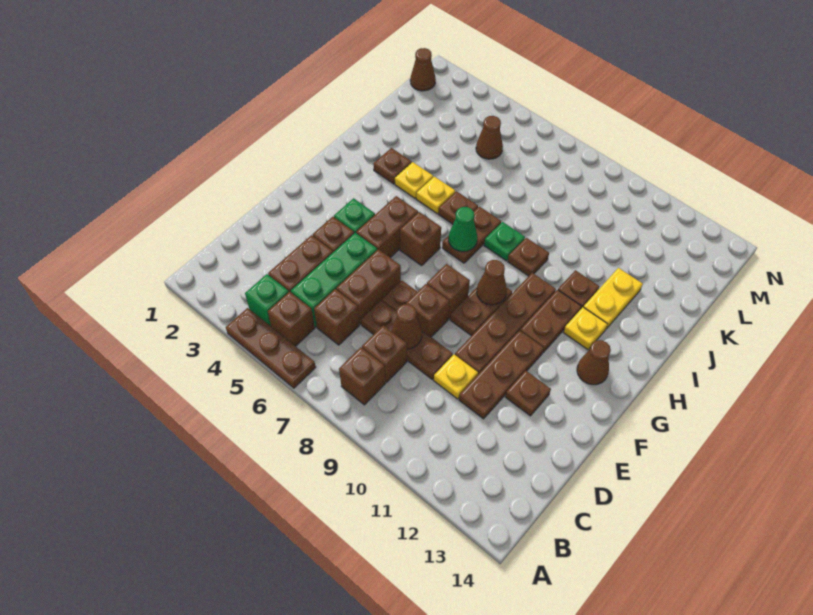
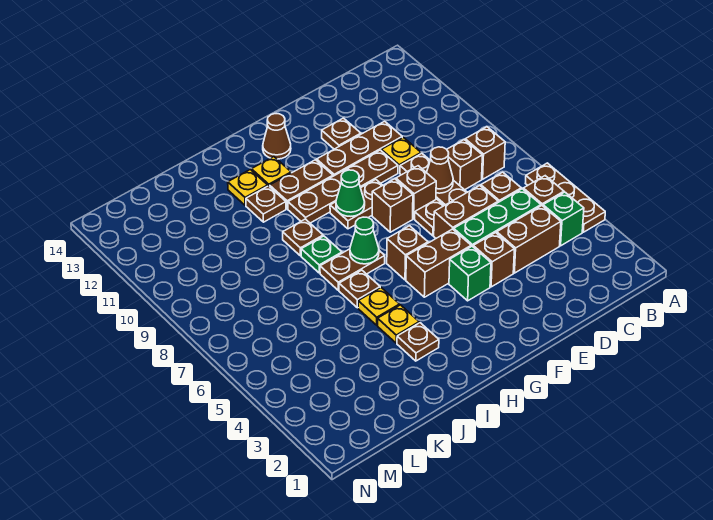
brown cone G9 level 2 -> green cone G9 level 2
yellow plate I12:J12 level 1 -> yellow plate I12 level 1
brown cone L5 level 1 -> none
brown cone M1 level 1 -> none

